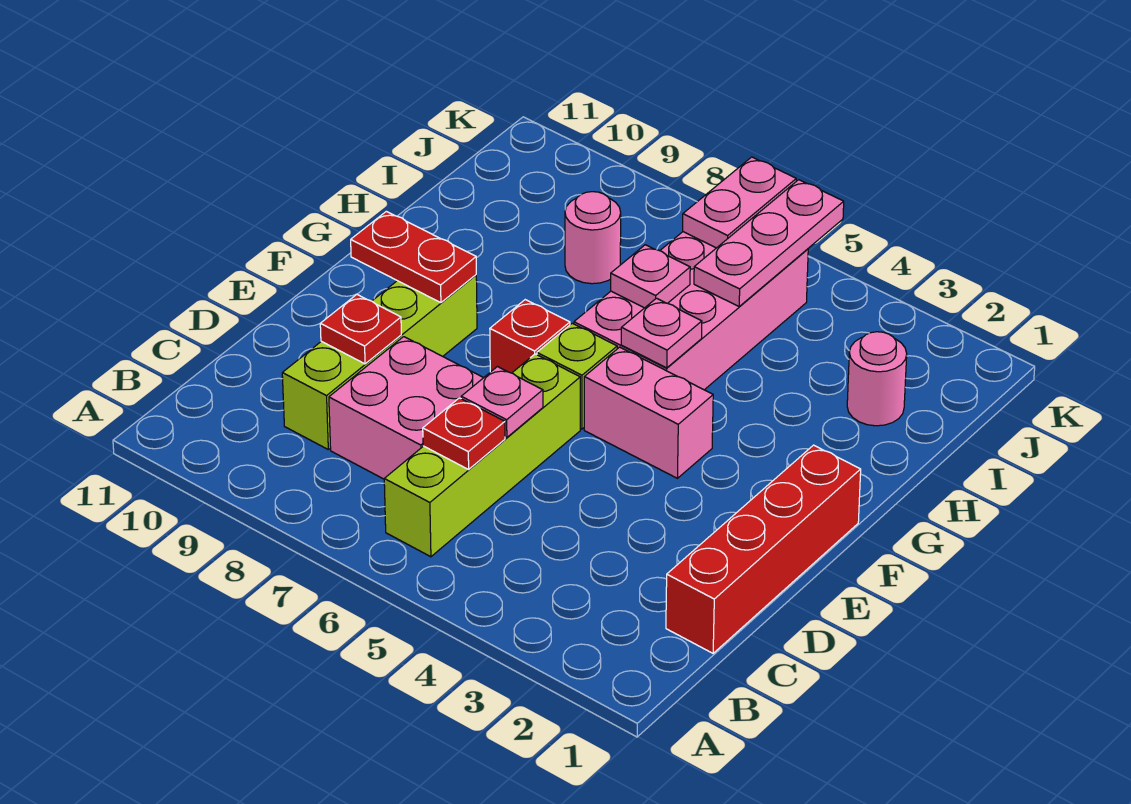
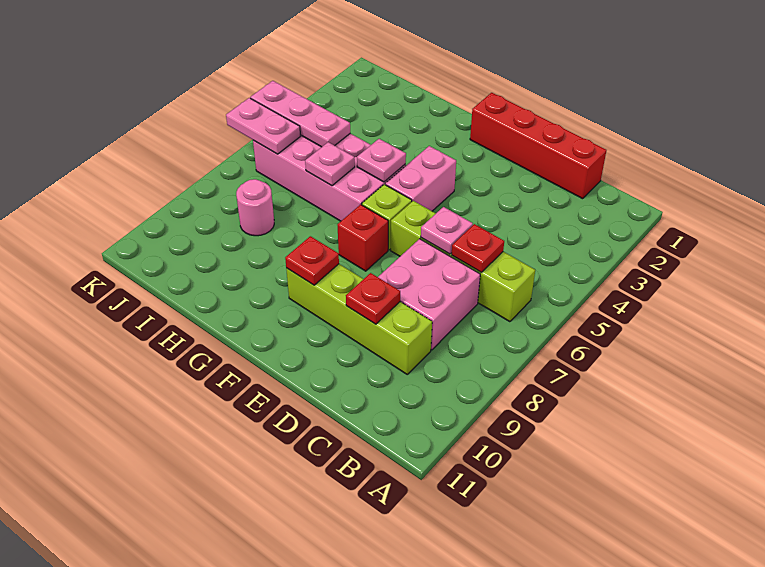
red plate F9:F10 level 2 -> red plate F9 level 2
pink round brick I2 level 1 -> none

